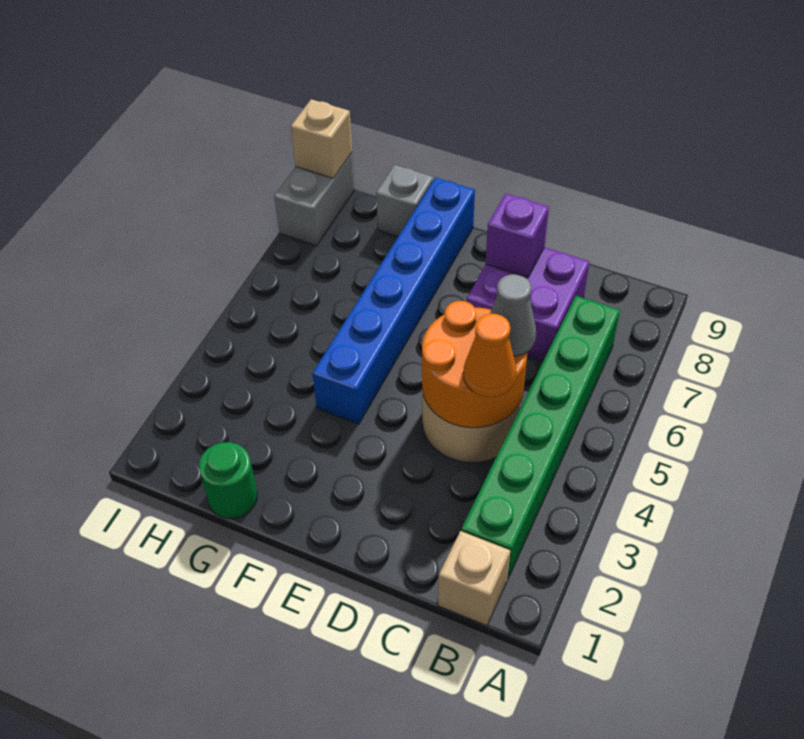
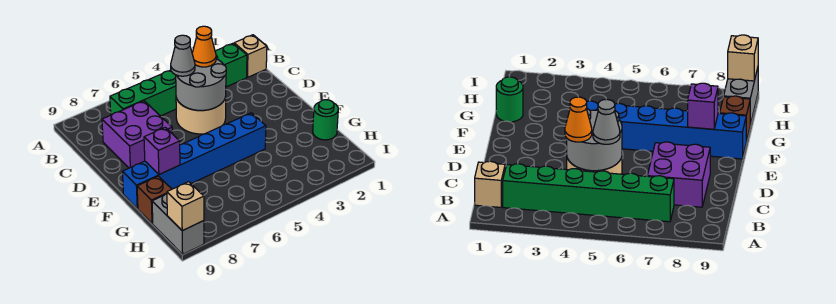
orange round brick C4:D5 level 2 -> grey round brick C4:D5 level 2
purple brick D8 level 2 -> purple brick F8 level 2
grey brick G9 level 1 -> brown brick G9 level 1
grey brick I8:I9 level 1 -> grey brick H9:I9 level 1

